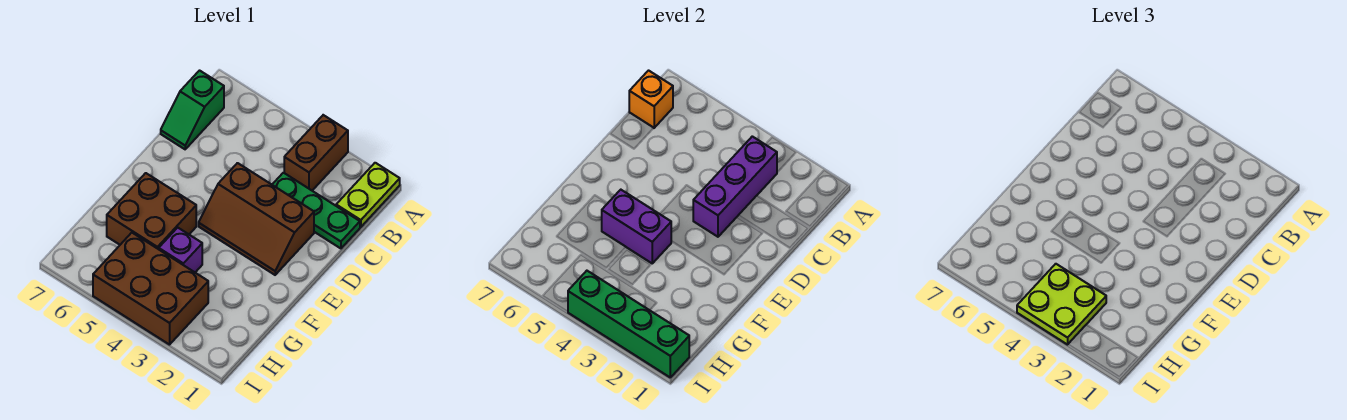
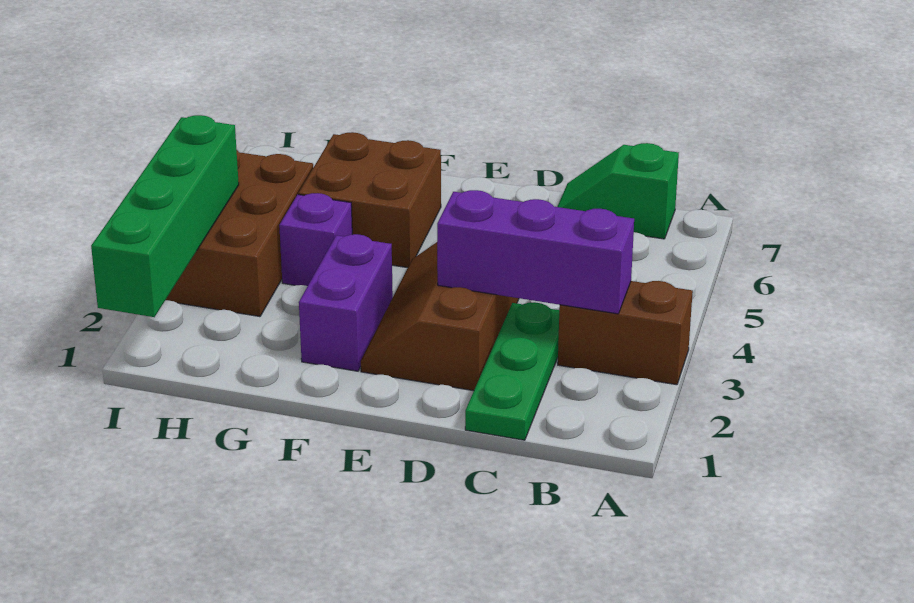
lime plate A1:B1 level 1 -> none
orange brick B7 level 2 -> none
purple brick F4:F5 level 2 -> purple brick F2:F3 level 1
lime plate H3:I4 level 3 -> none

